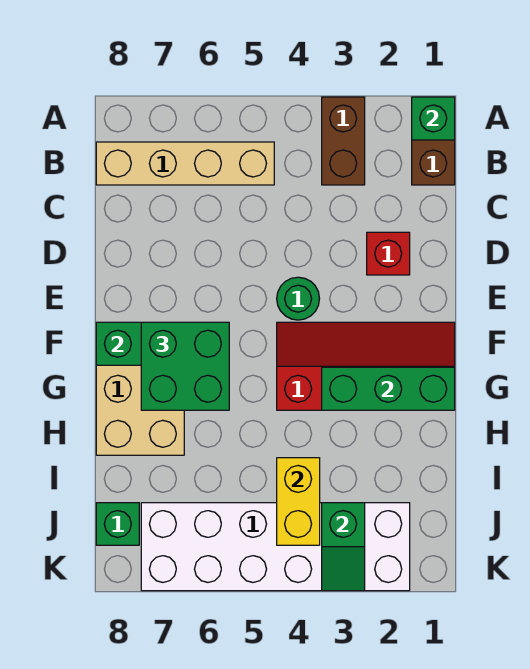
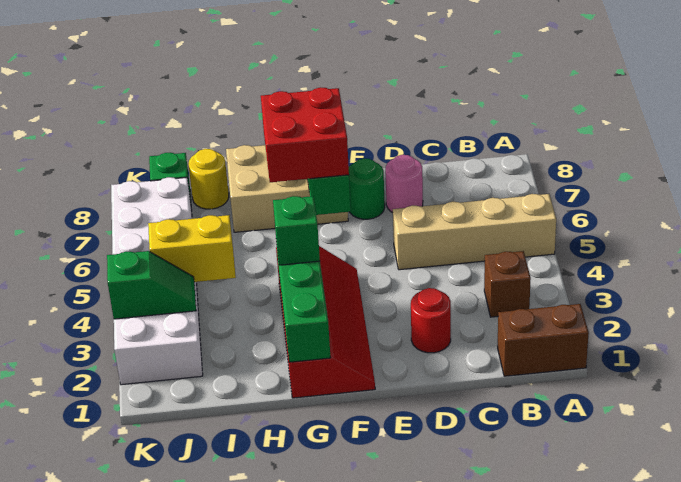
green brick A1 level 2 -> green brick G3 level 3
brown brick A3:B3 level 1 -> brown brick B3 level 1
tan brick B5:B8 level 1 -> tan brick A5:D5 level 1
red brick D2 level 1 -> red round brick D2 level 1
none -> pink round brick D7 level 1
green round brick E4 level 1 -> green round brick E7 level 1
green brick F6:G7 level 3 -> red brick F6:G7 level 3
none -> yellow round brick I8 level 1
green slope J3:K3 level 2 top J -> green slope J3:K3 level 2 top K

